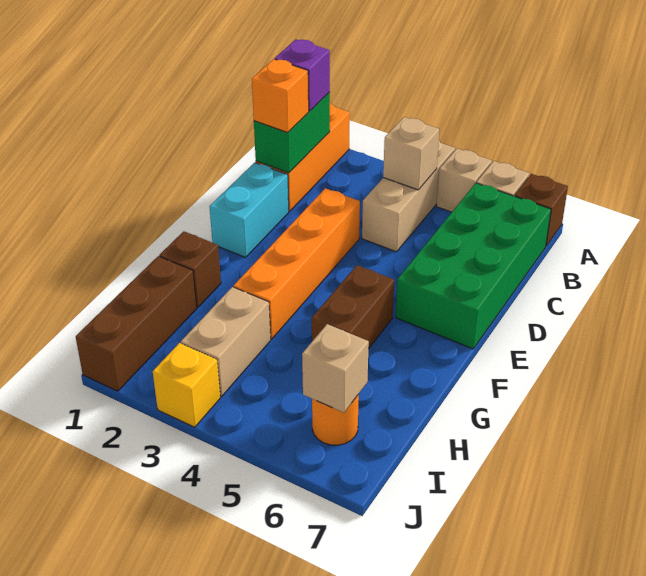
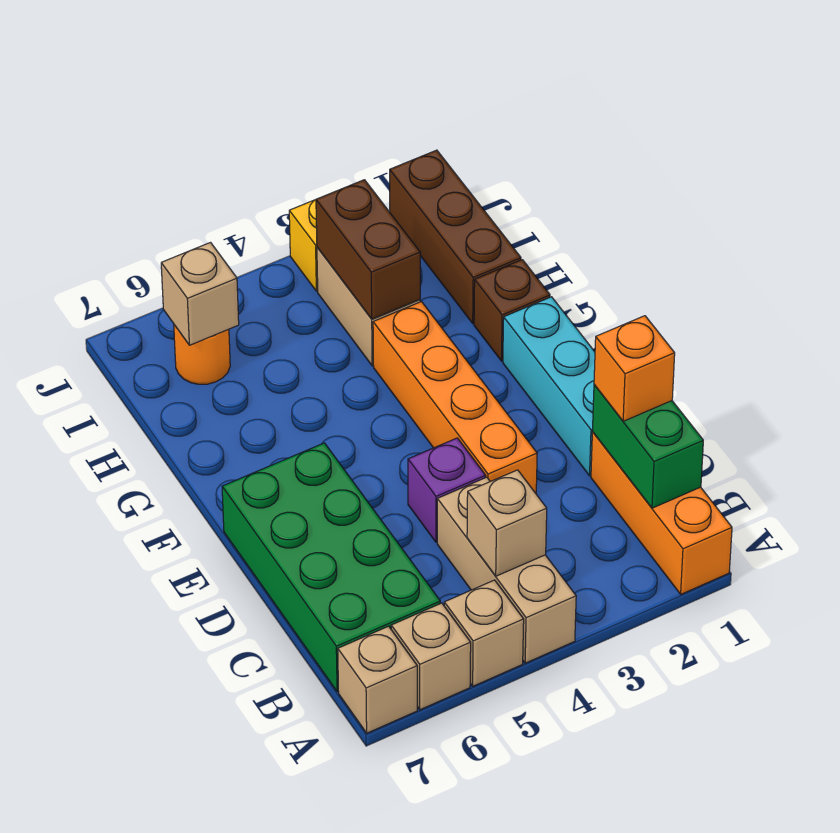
brown brick A7 level 1 -> tan brick A7 level 1
purple brick B1 level 3 -> purple brick D4 level 1
cyan brick D1:E1 level 1 -> cyan brick D1:F1 level 1
brown brick F5:G5 level 1 -> brown brick H3:I3 level 2

